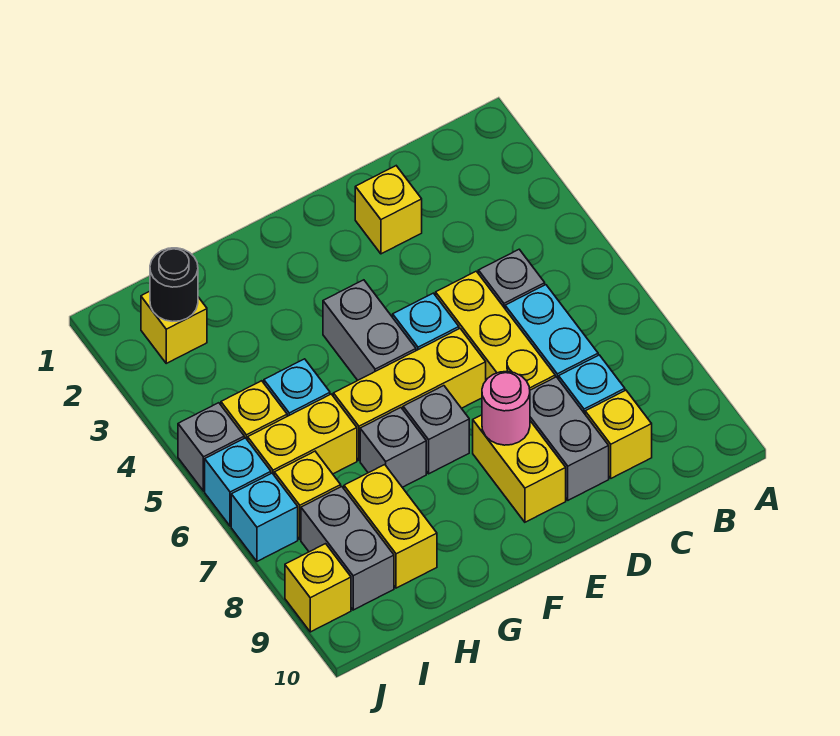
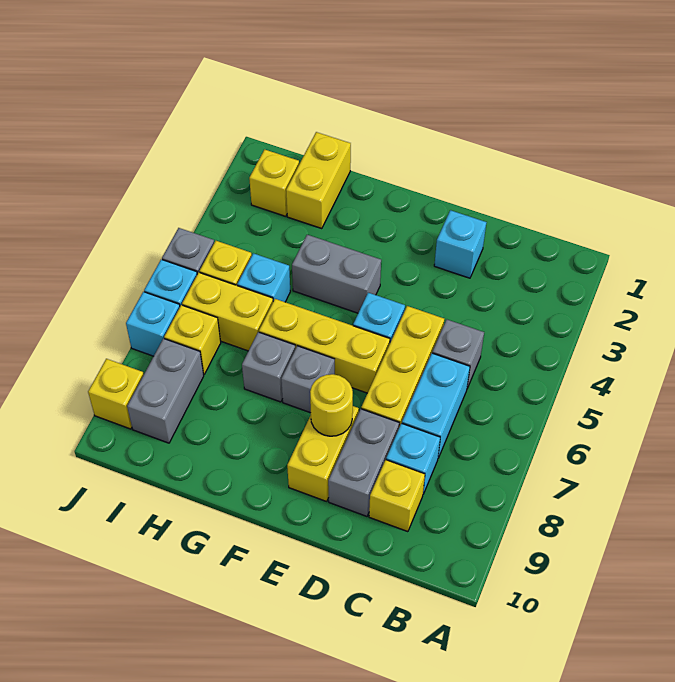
yellow brick D2 level 1 -> cyan brick D2 level 1
pink round brick E8 level 2 -> yellow round brick E8 level 2
grey brick F4:F5 level 1 -> grey brick F4:G4 level 1
yellow brick H8:H9 level 1 -> yellow brick H1:H2 level 1
black round brick I2 level 2 -> none

